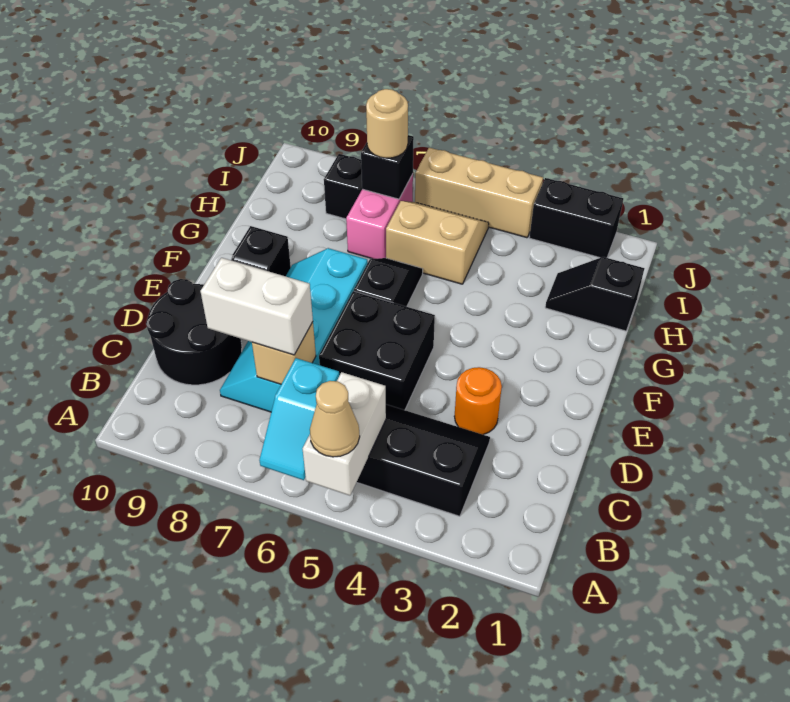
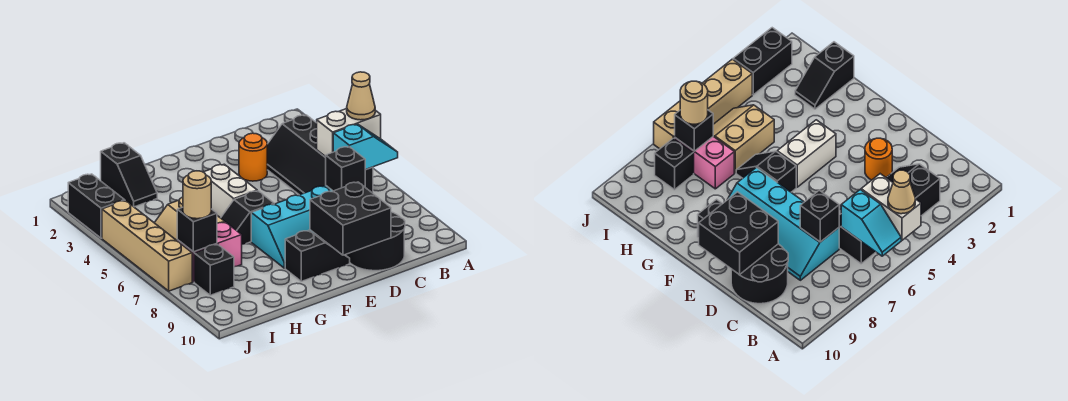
tan brick C7 level 2 -> black brick C7 level 2
white brick C7:C8 level 3 -> white brick F4:F5 level 1
black brick D5:E6 level 1 -> black brick D9:E10 level 2
tan brick J4:J6 level 1 -> tan brick J4:J7 level 1

